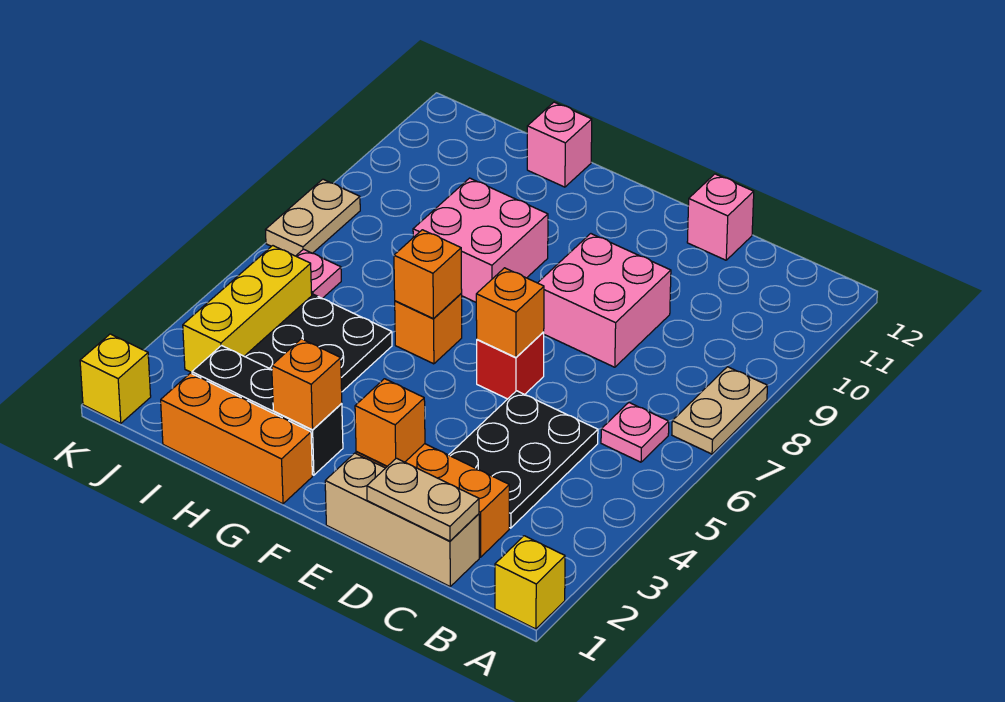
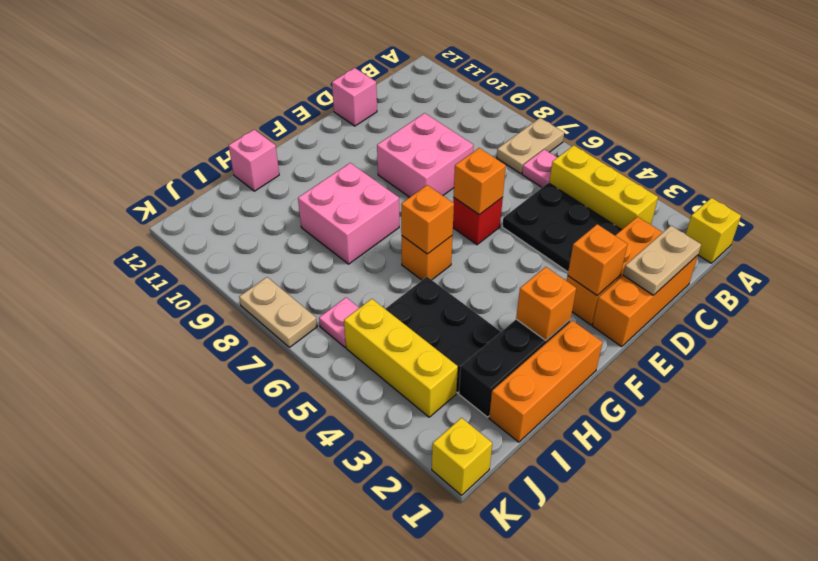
tan plate A7:A8 level 1 -> tan plate A7:B7 level 1
none -> yellow brick B3:B5 level 1
tan brick C1:E1 level 1 -> orange brick C1:E1 level 1

